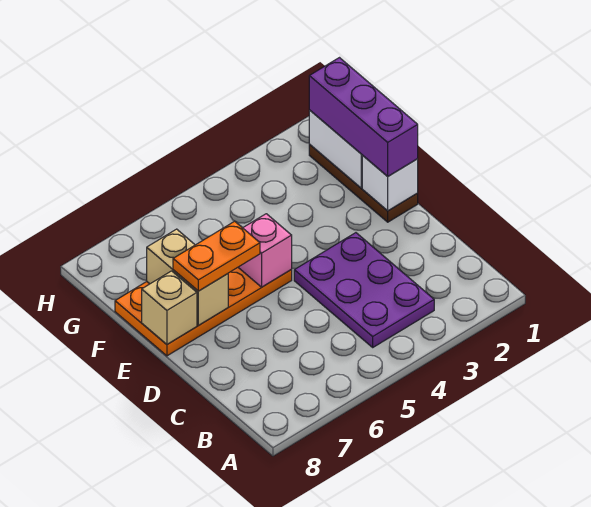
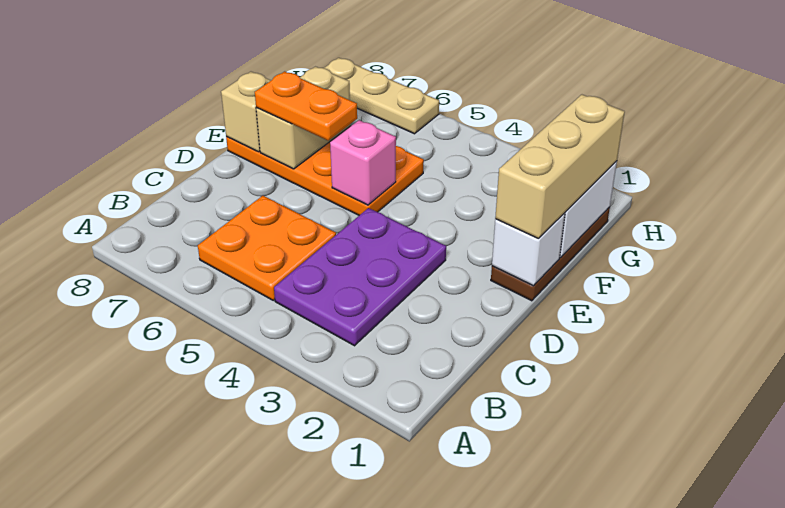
none -> orange plate B5:C6 level 1
purple brick E1:G1 level 3 -> tan brick E1:G1 level 3
none -> tan plate H6:H8 level 1

